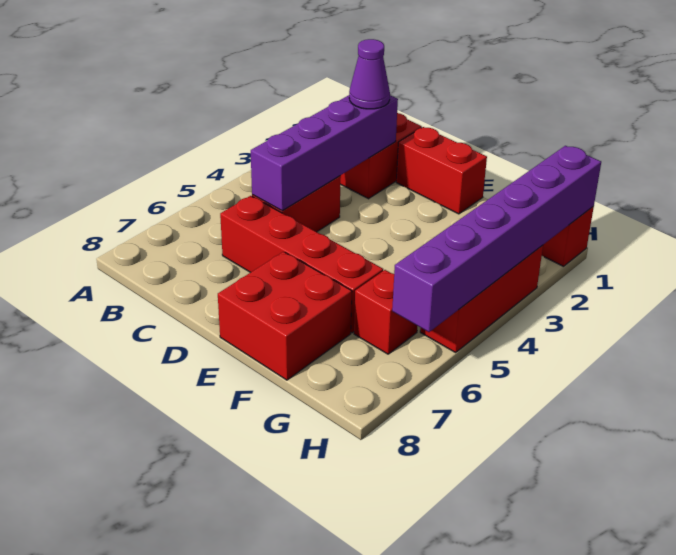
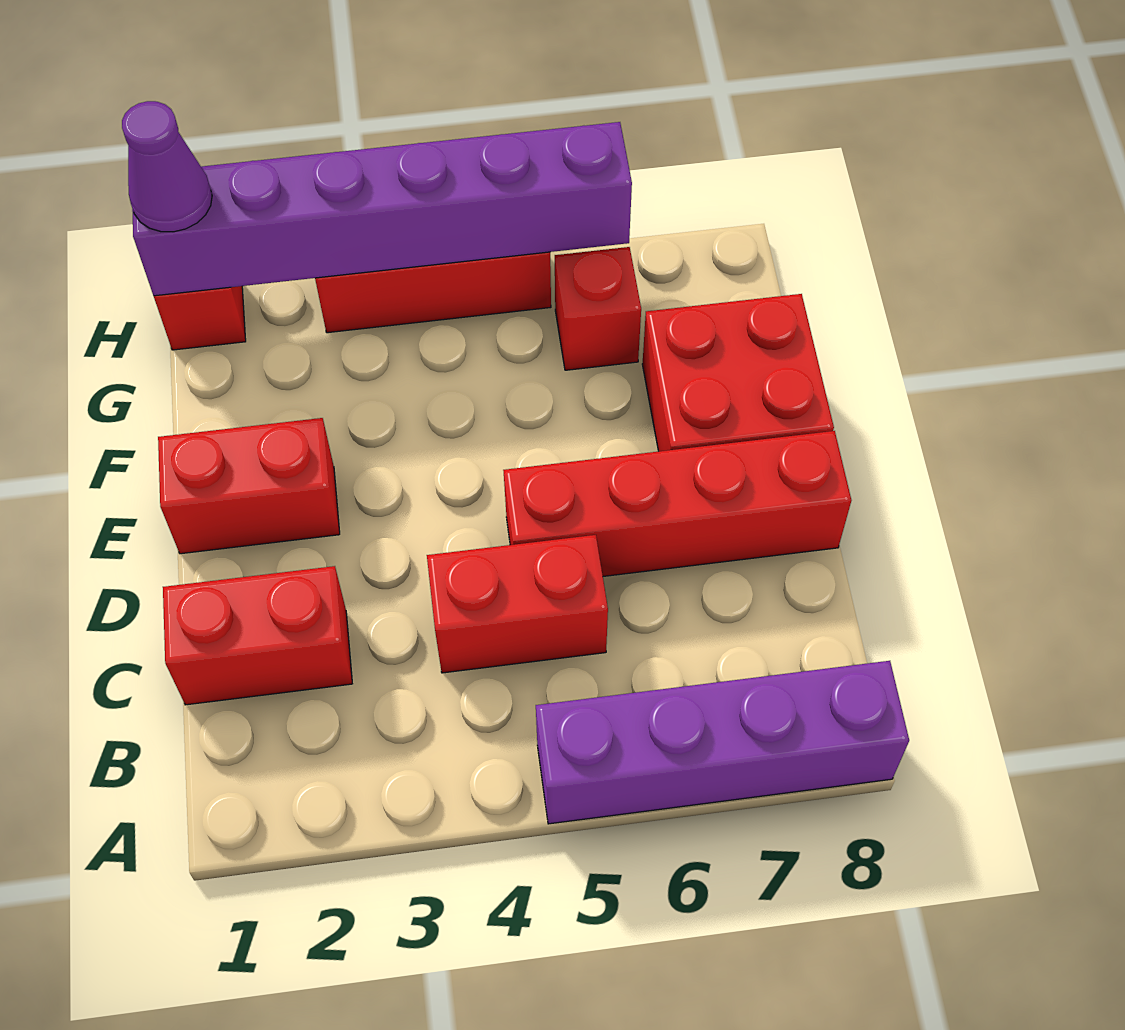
purple brick C2:C5 level 2 -> purple brick A5:A8 level 1
purple cone C2 level 3 -> purple cone H1 level 3
red brick C6:F6 level 1 -> red brick D5:D8 level 1
red brick D1:E1 level 1 -> red brick E1:E2 level 1

